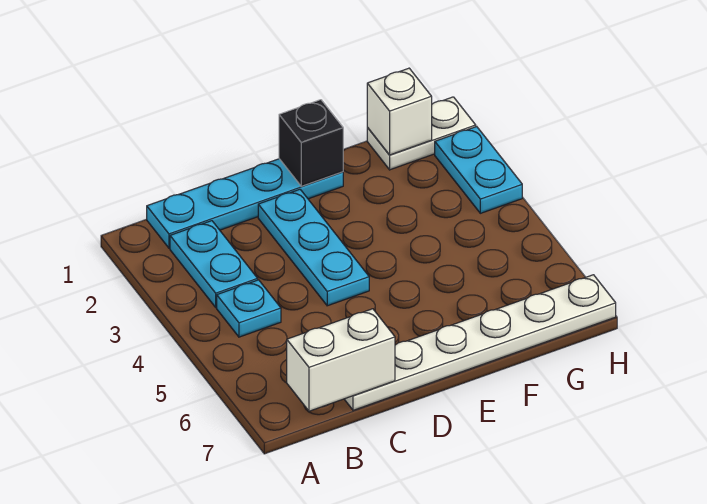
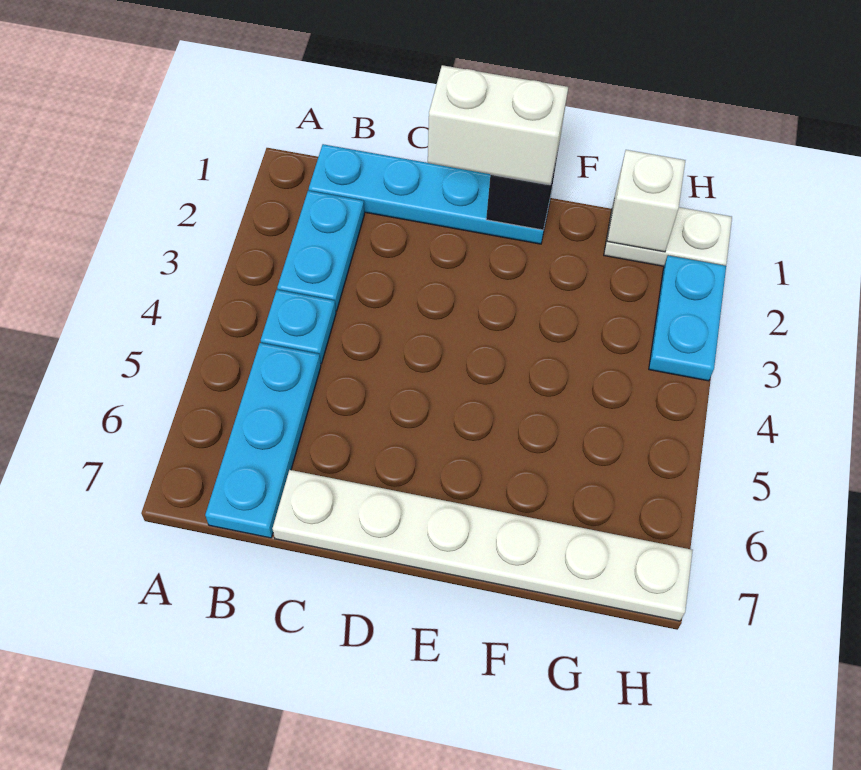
white brick B7:C7 level 2 -> white brick D1:E1 level 3
cyan plate D2:D4 level 1 -> cyan plate B5:B7 level 1

